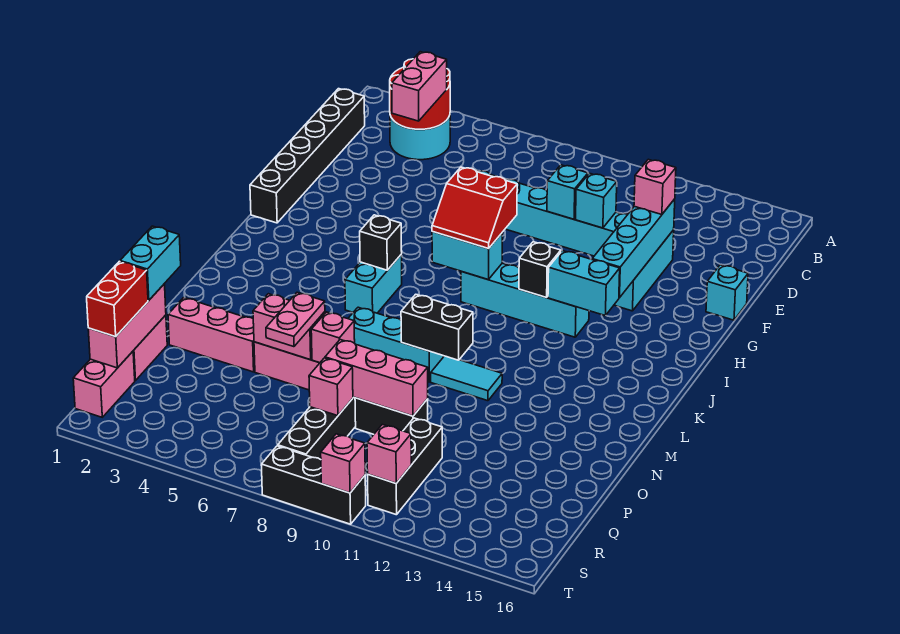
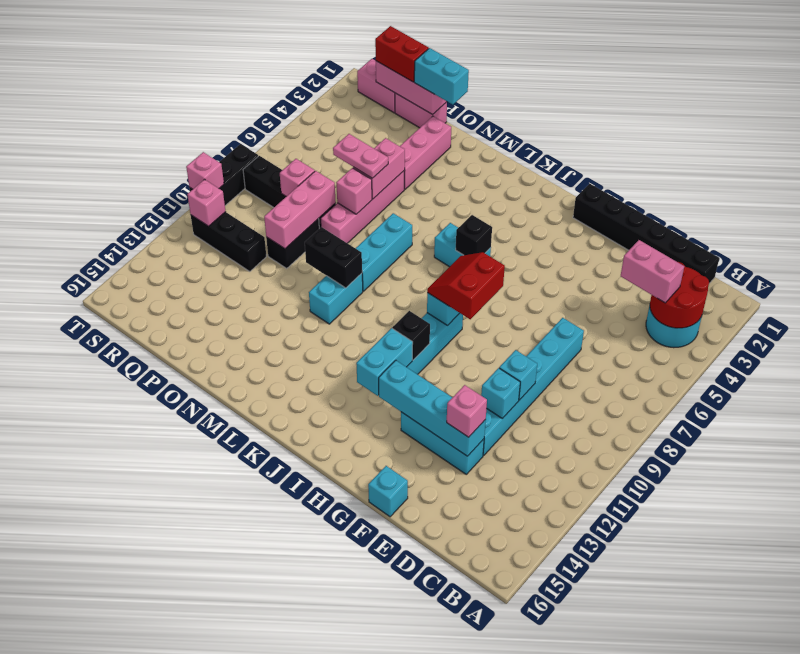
black brick M9:M10 level 2 -> black brick M10:N10 level 2
cyan tile M10:M11 level 1 -> cyan brick M10:M11 level 1

